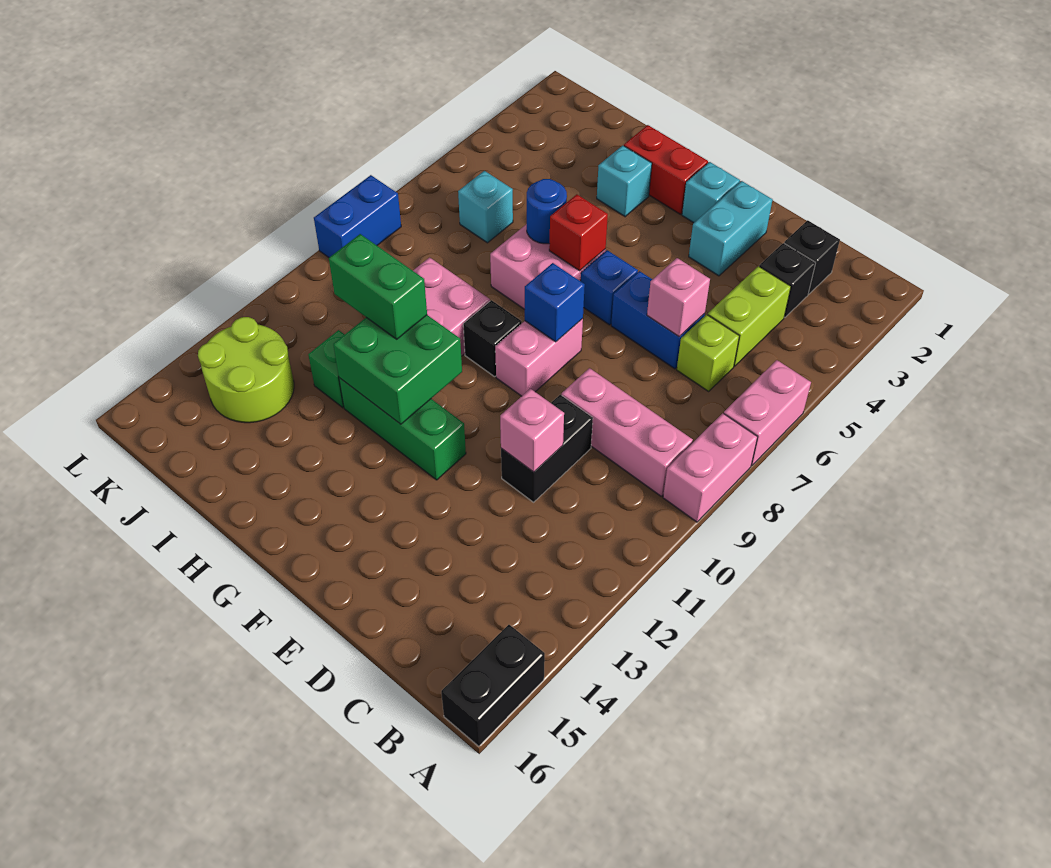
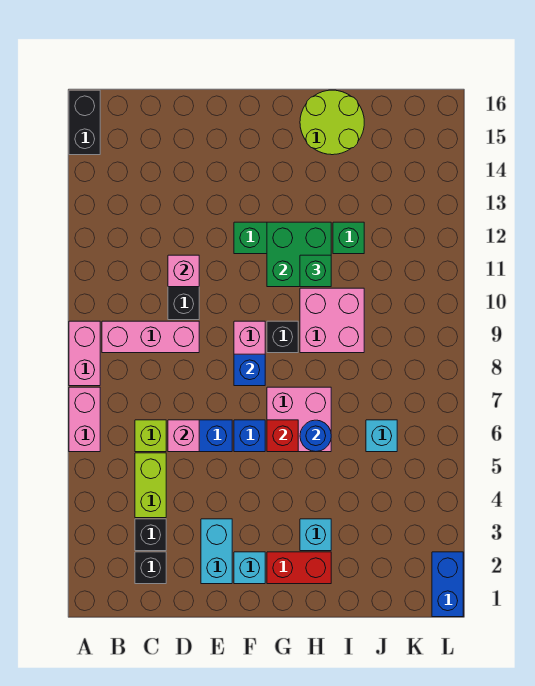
green brick H11:I11 level 3 -> green brick H11 level 3
lime round brick J13:K14 level 1 -> lime round brick H15:I16 level 1
blue brick L8:L9 level 1 -> blue brick L1:L2 level 1

